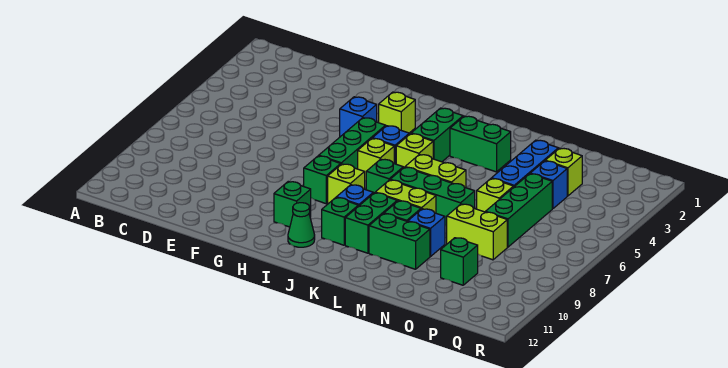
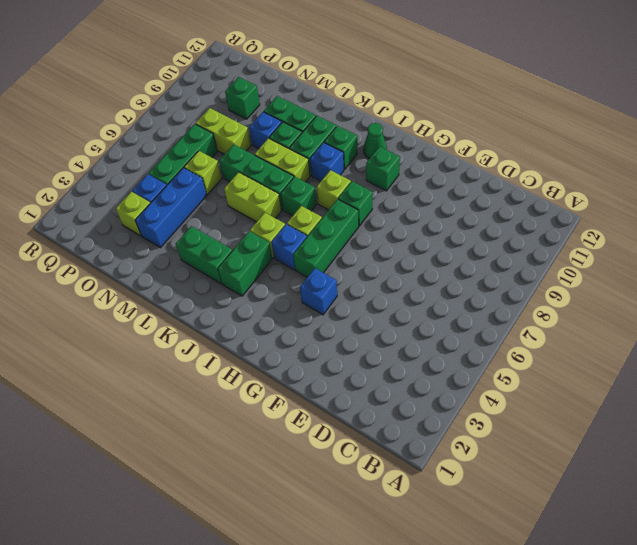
lime brick H3 level 1 -> none

